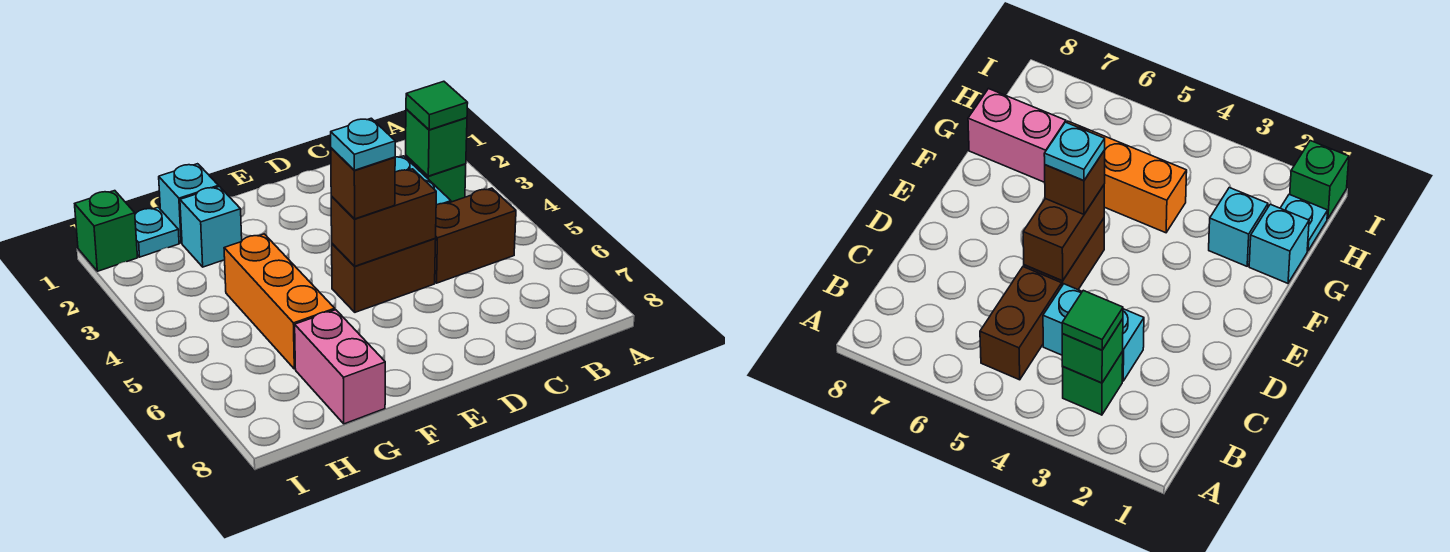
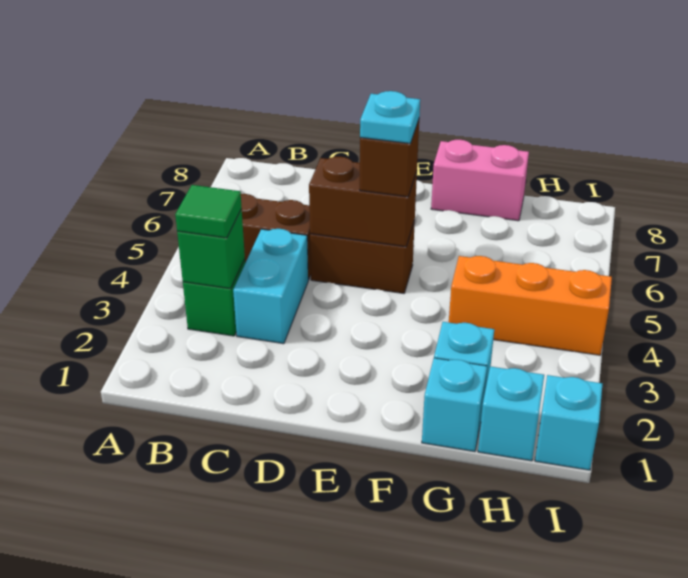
orange brick G4:G6 level 1 -> orange brick G4:I4 level 1
pink brick G7:G8 level 1 -> pink brick F8:G8 level 1
cyan plate H1 level 1 -> cyan brick H1 level 1
green brick I1 level 1 -> cyan brick I1 level 1

